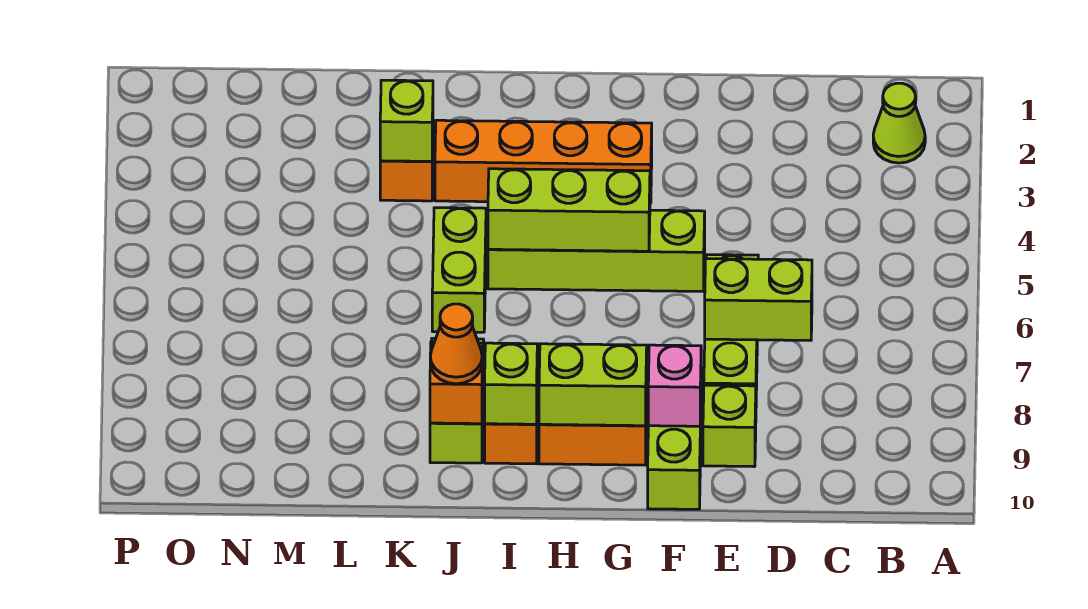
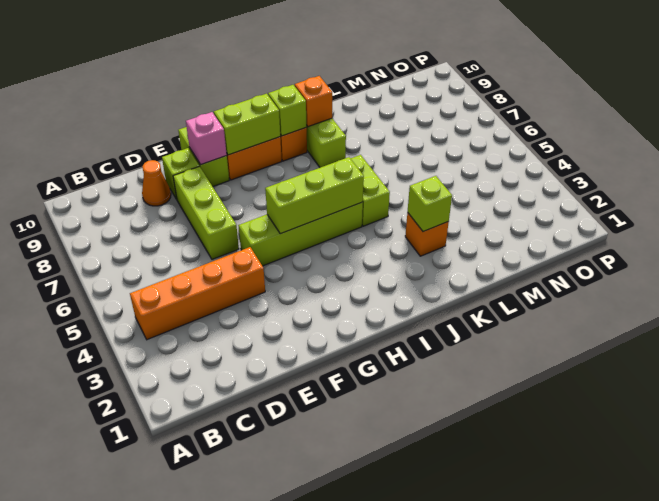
lime cone B2 level 1 -> none
lime brick D7:E7 level 2 -> none
orange brick G3:J3 level 1 -> orange brick B4:E4 level 1
orange cone J9 level 3 -> orange cone D9 level 1

